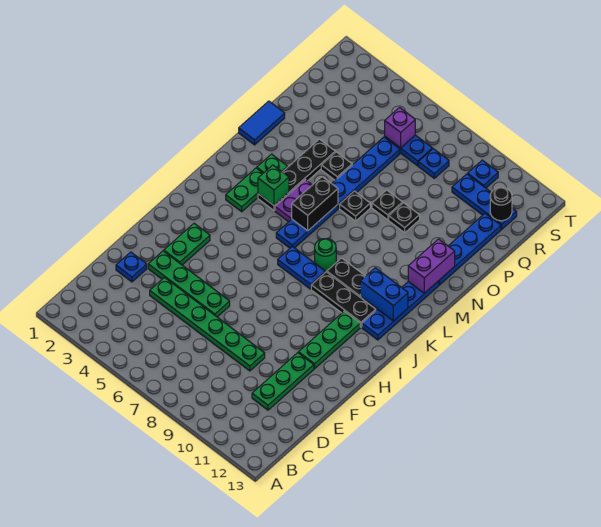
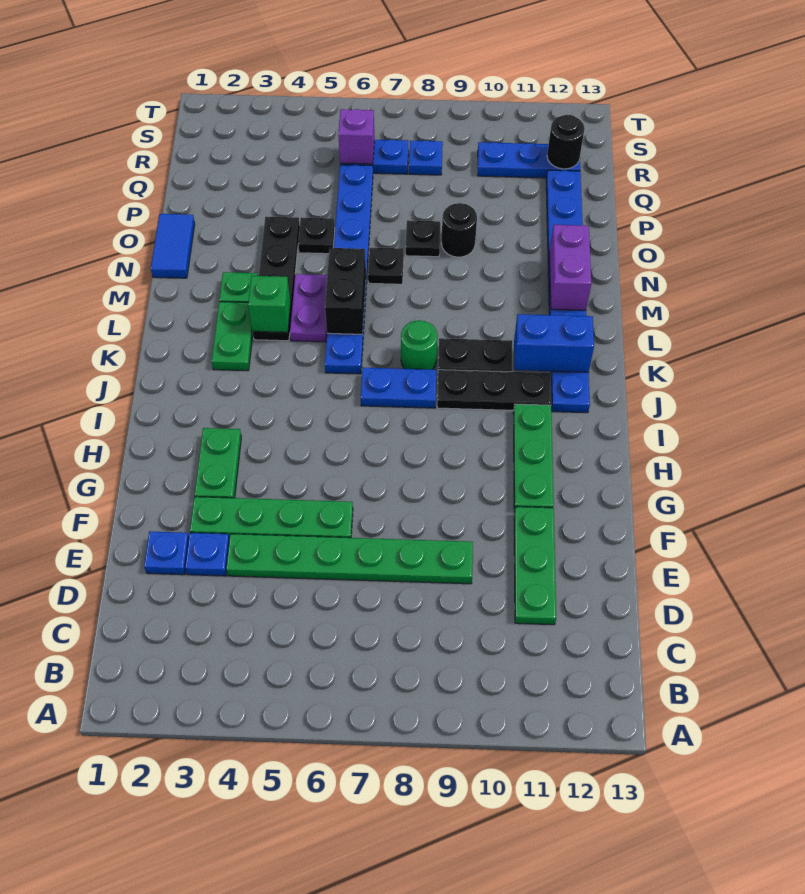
black plate O9 level 1 -> black round brick O9 level 1
blue plate S10 level 1 -> blue plate E3 level 1

